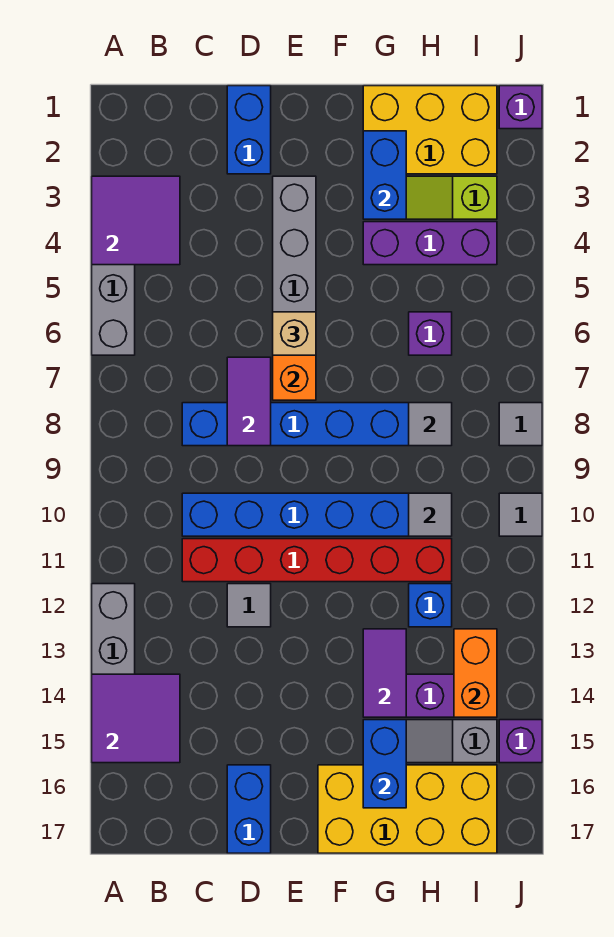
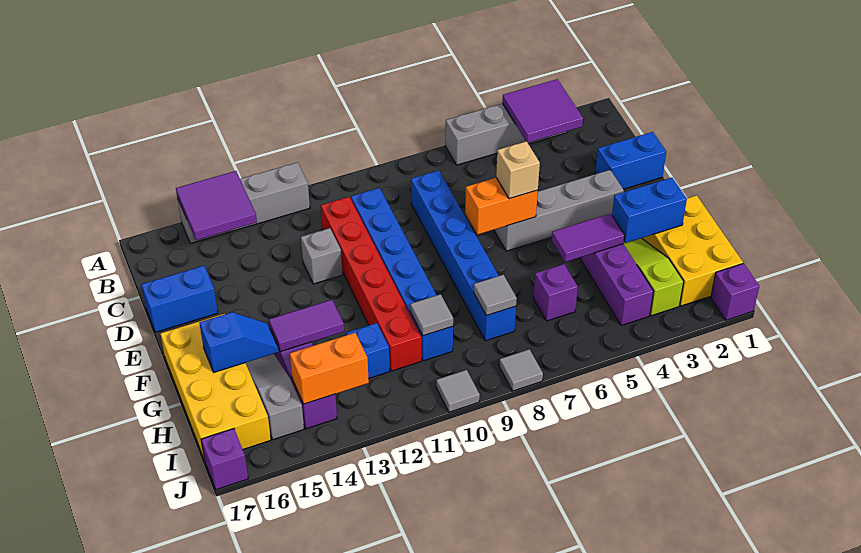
purple tile D7:D8 level 2 -> purple tile G4:G5 level 2
grey tile D12 level 1 -> grey brick D12 level 1
blue brick G15:G16 level 2 -> blue slope G15:G16 level 2 top 16
purple brick J15 level 1 -> purple brick J17 level 1

